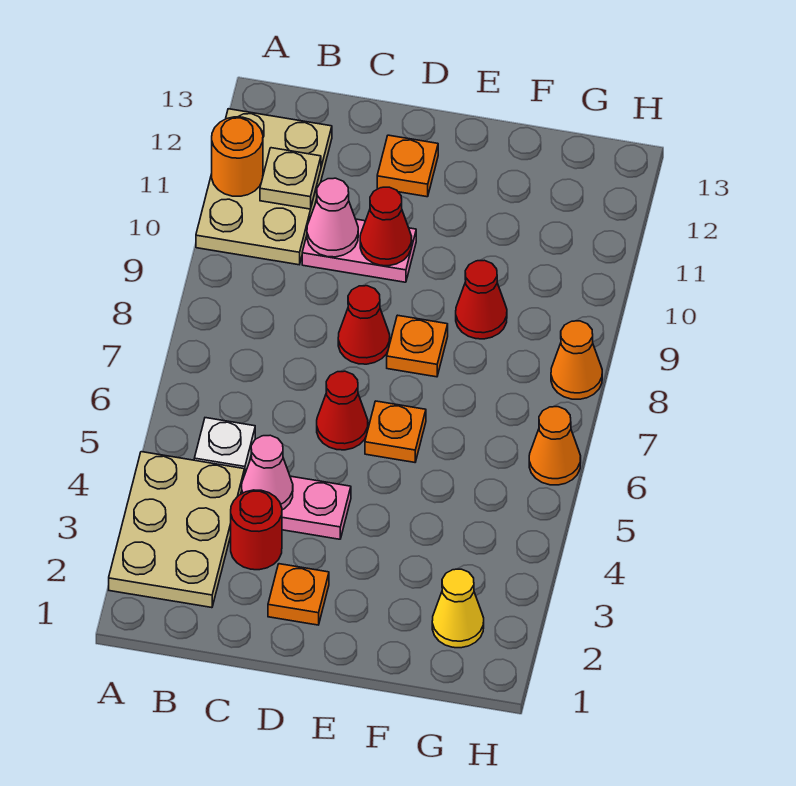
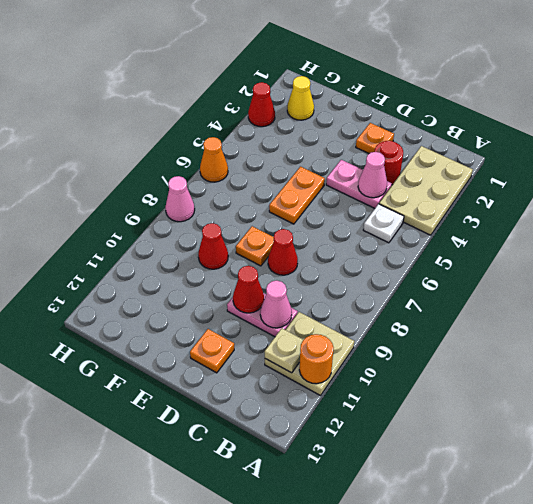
tan plate A10:B12 level 1 -> tan plate A10:B11 level 1
red cone D6 level 1 -> red cone H3 level 1
orange plate E6 level 1 -> orange plate E5:E6 level 1
orange cone H8 level 1 -> pink cone H8 level 1

